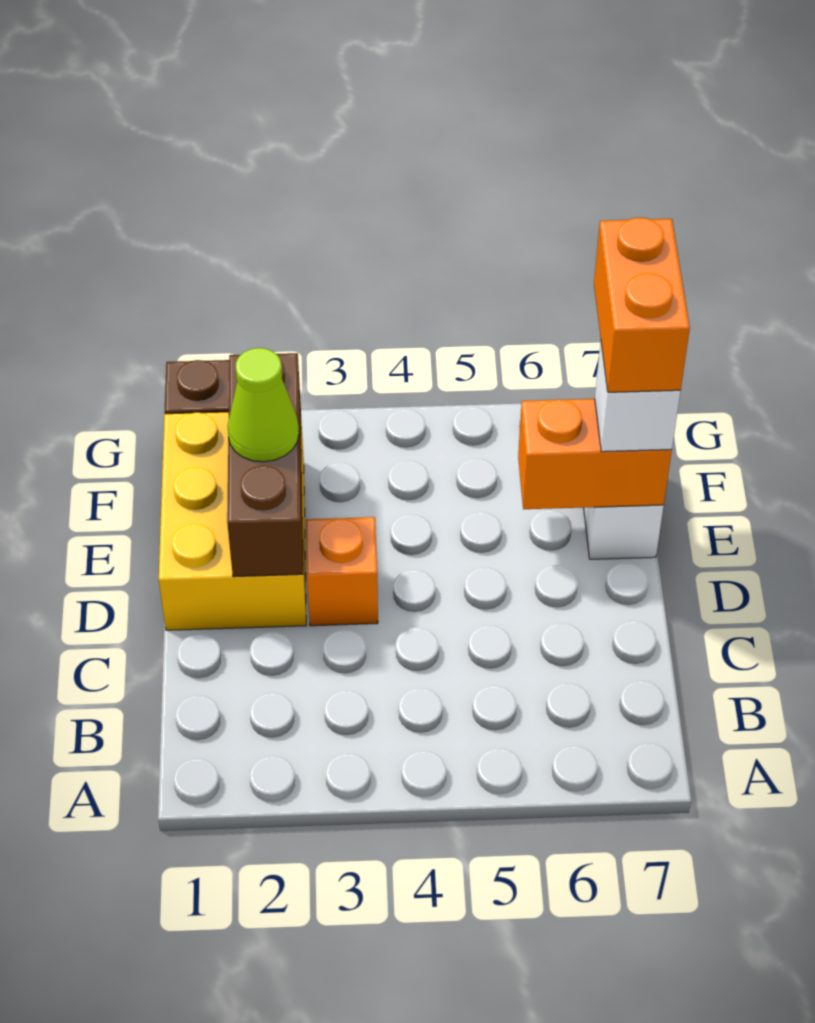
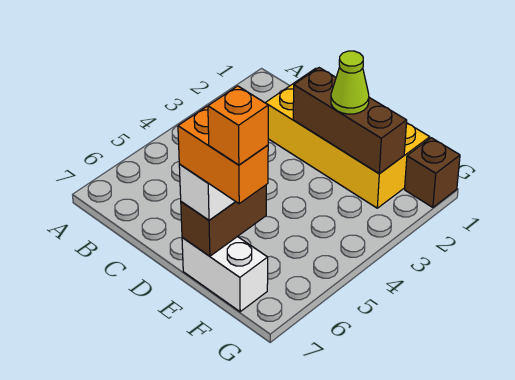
yellow brick D1:F2 level 1 -> yellow brick C1:F2 level 1
orange brick D3 level 1 -> orange brick F7 level 5
orange brick E6:E7 level 2 -> brown brick E6:E7 level 2

